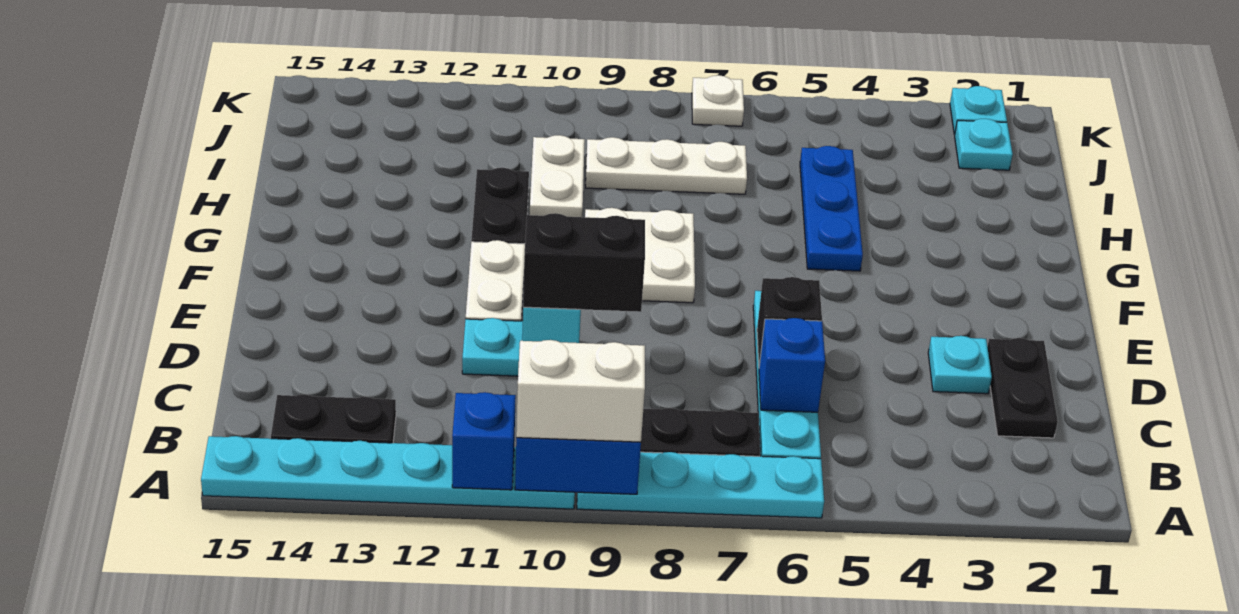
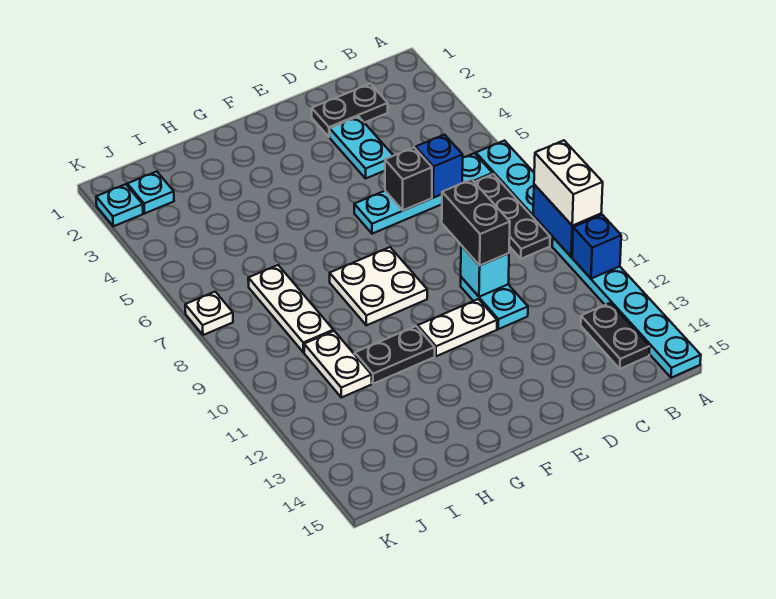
cyan plate D3 level 1 -> cyan plate D3:D4 level 1
blue plate G5:I5 level 1 -> none
white plate H10:I10 level 1 -> white plate I10:I11 level 1

